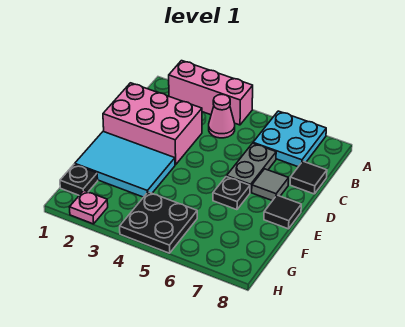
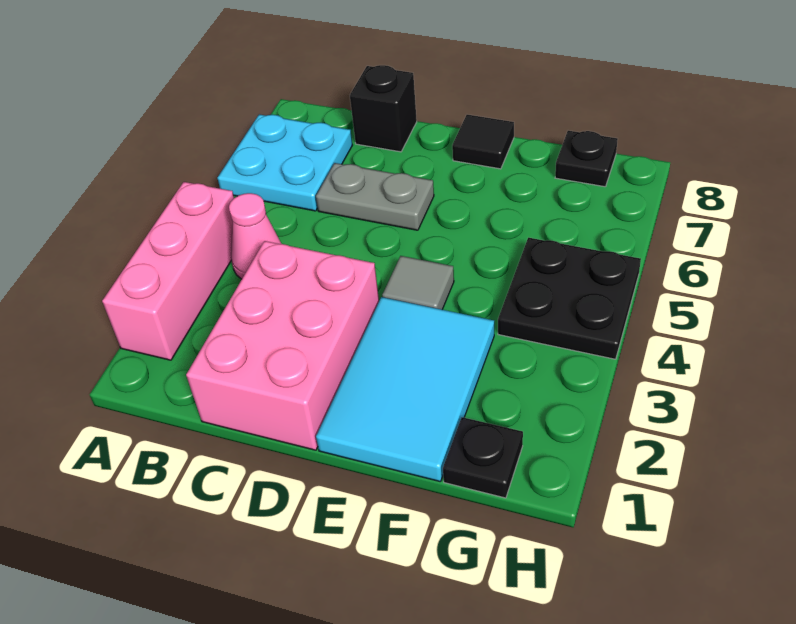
black tile C8 level 1 -> black brick C8 level 1
grey tile D7 level 1 -> grey tile E4 level 1
black plate E6 level 1 -> black plate G8 level 1
pink plate H2 level 1 -> none

